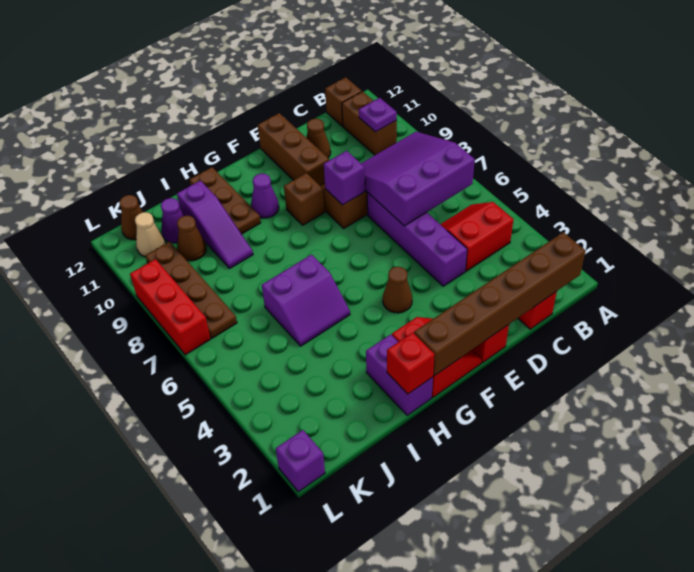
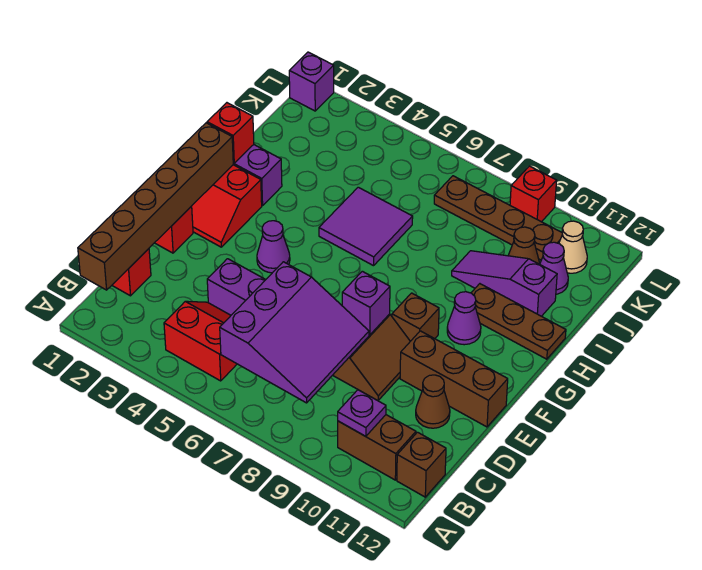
red slope B4:C5 level 1 top 4 -> red slope B4:C5 level 1 top B
brown cone F4 level 1 -> purple cone F4 level 1
purple slope H5:I6 level 1 top 6 -> purple tile H5:I6 level 1
brown cone K12 level 1 -> none
red brick L7:L9 level 1 -> red brick L9 level 1

